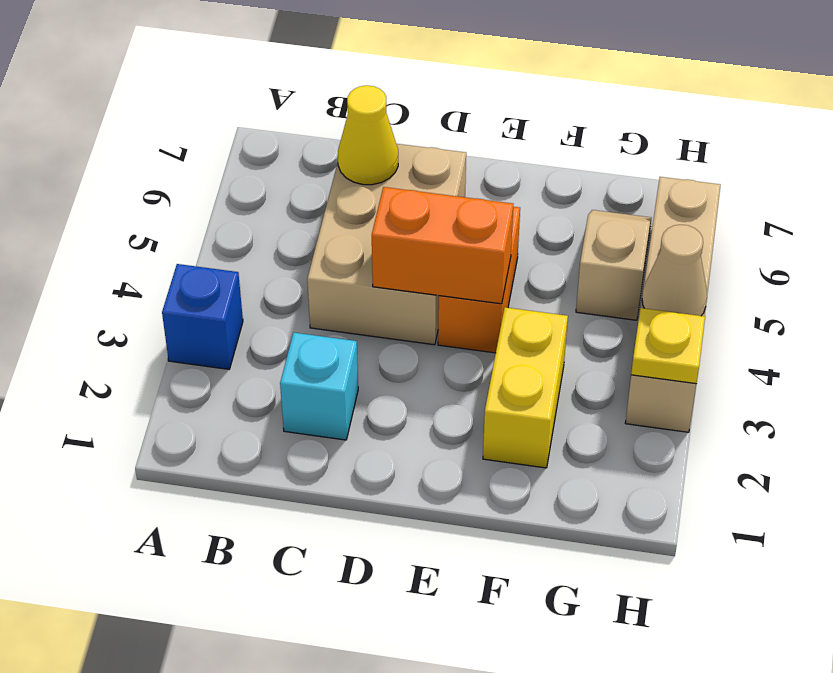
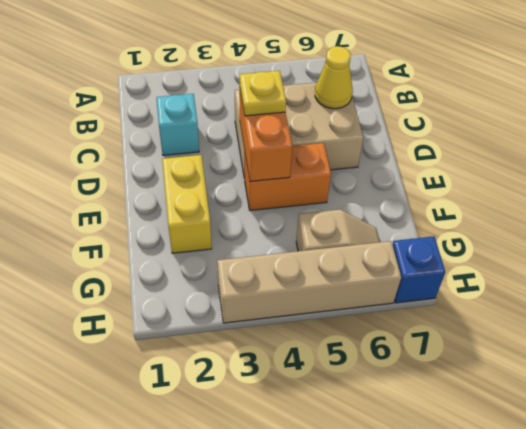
blue brick A3 level 1 -> blue brick H7 level 1
yellow brick F2:F3 level 1 -> yellow brick E2:F2 level 1
yellow plate H3 level 2 -> yellow plate D4 level 3
tan cone H4 level 2 -> none

